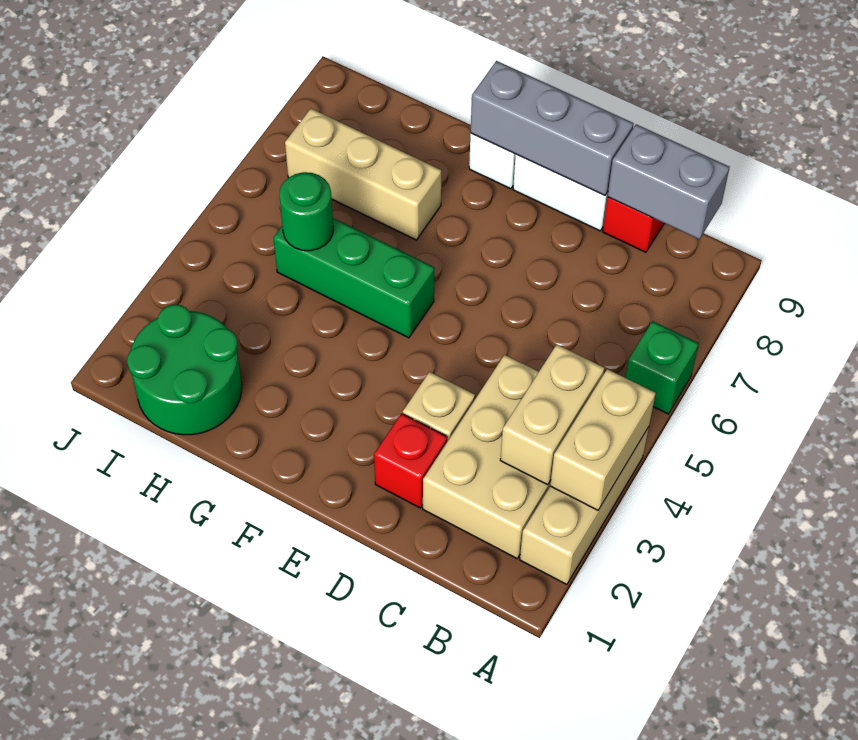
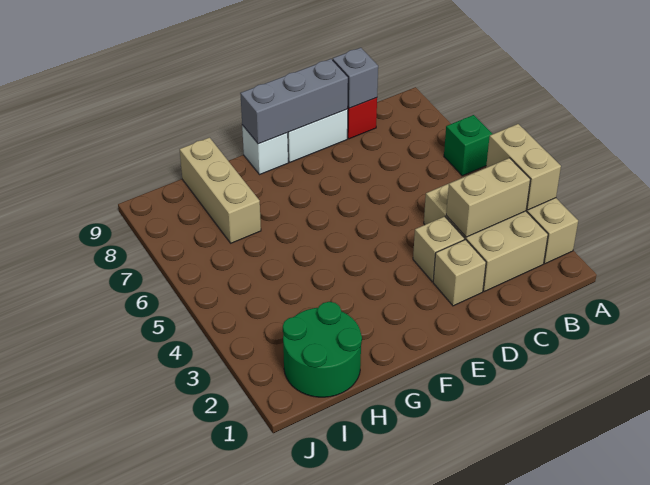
tan brick B3:B4 level 2 -> tan brick B3:C3 level 2
grey brick B9:C9 level 2 -> grey brick C9 level 2
red brick D2 level 1 -> tan brick D2 level 1
green brick F5:H5 level 1 -> none
tan brick G7:I7 level 1 -> tan brick H7:H9 level 1
green round brick H5 level 2 -> none

